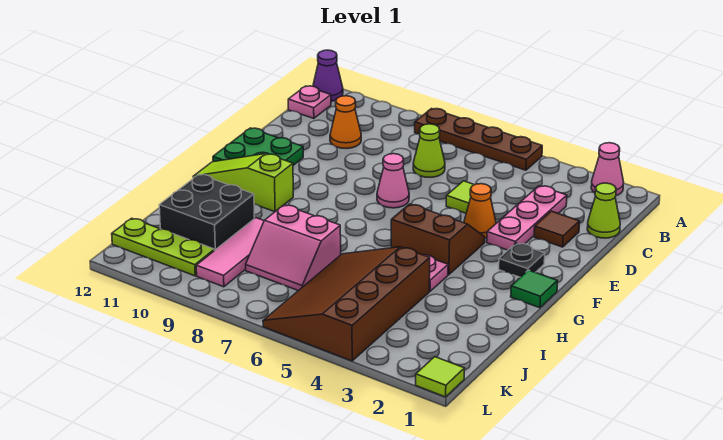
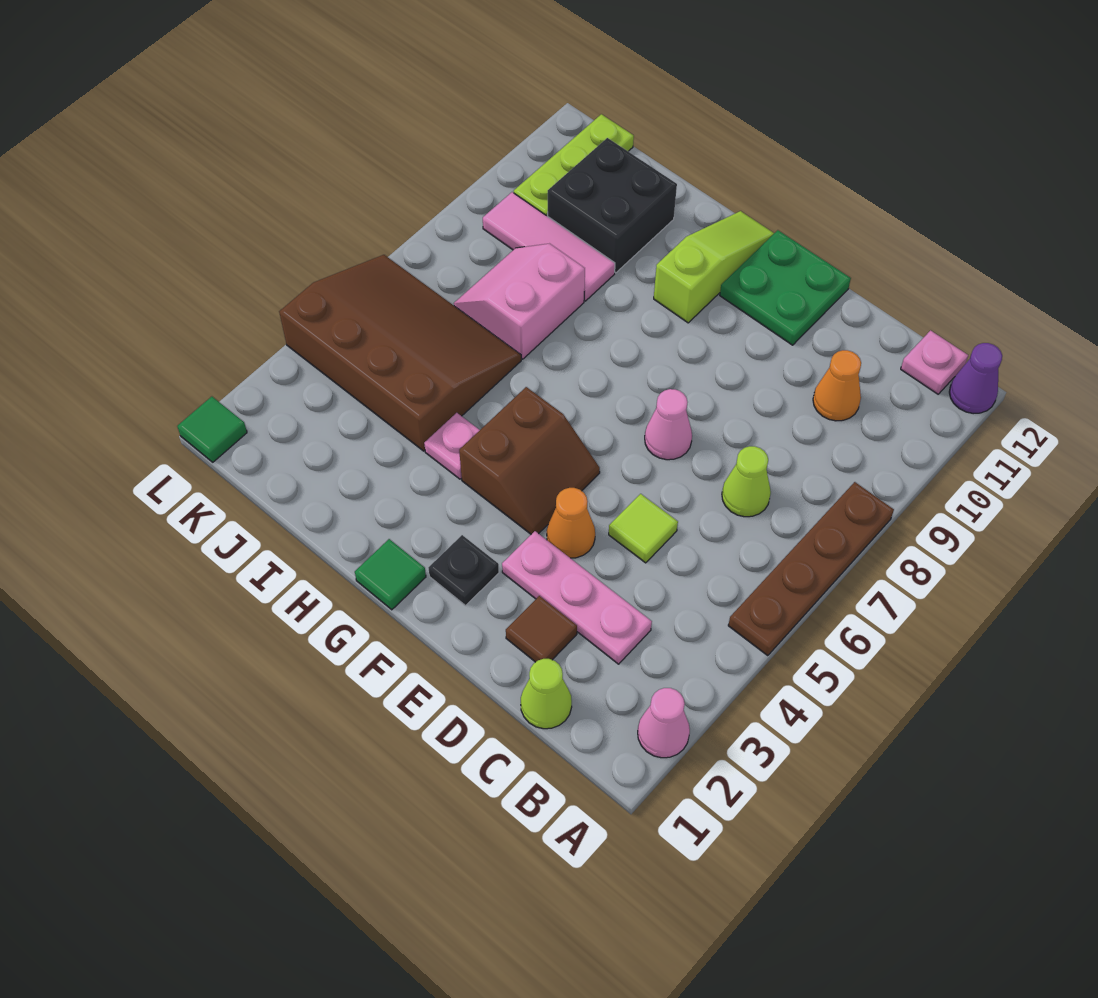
lime tile L1 level 1 -> green tile L1 level 1

